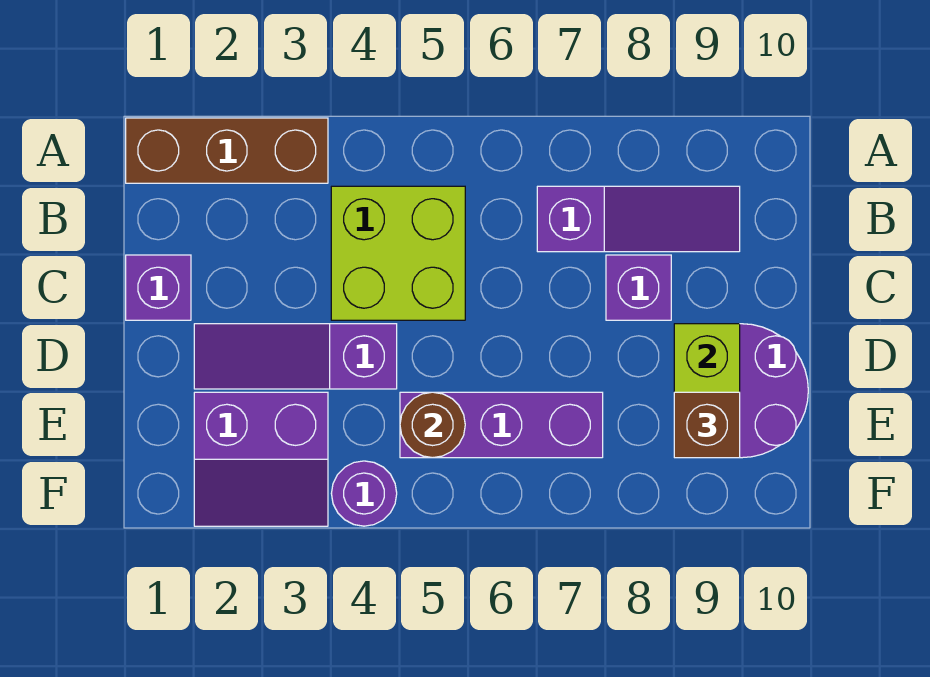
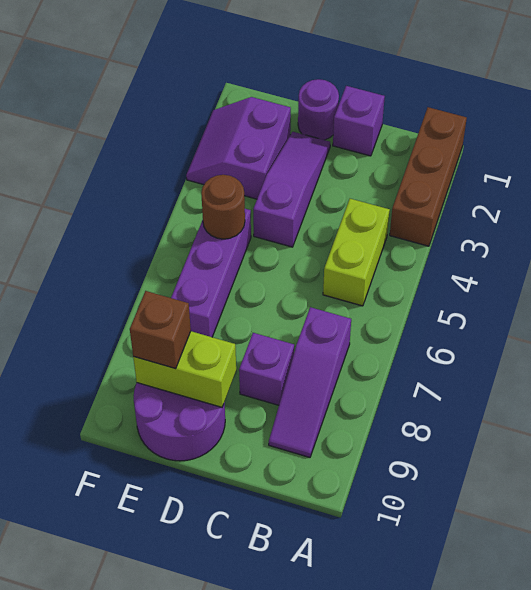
lime brick B4:C5 level 1 -> lime brick B4:B5 level 1
purple round brick F4 level 1 -> purple round brick D1 level 1

